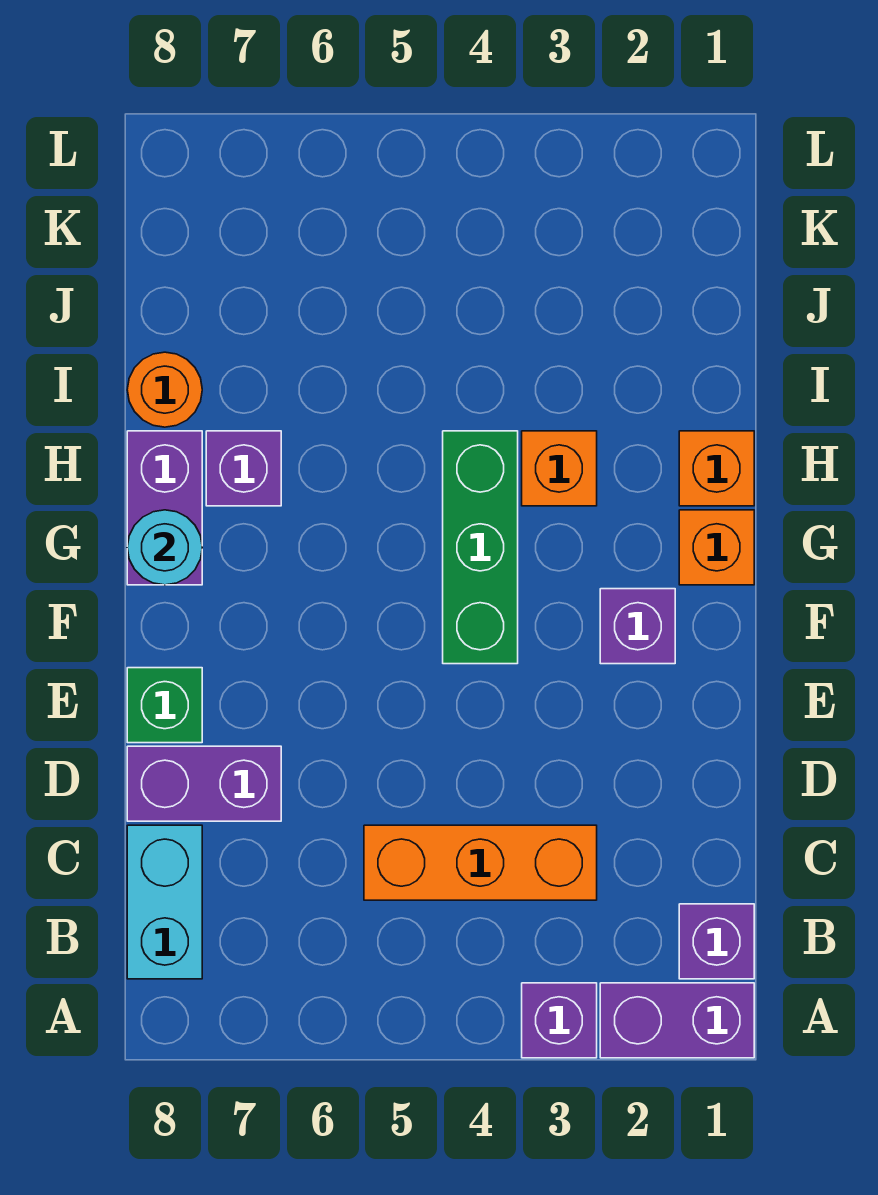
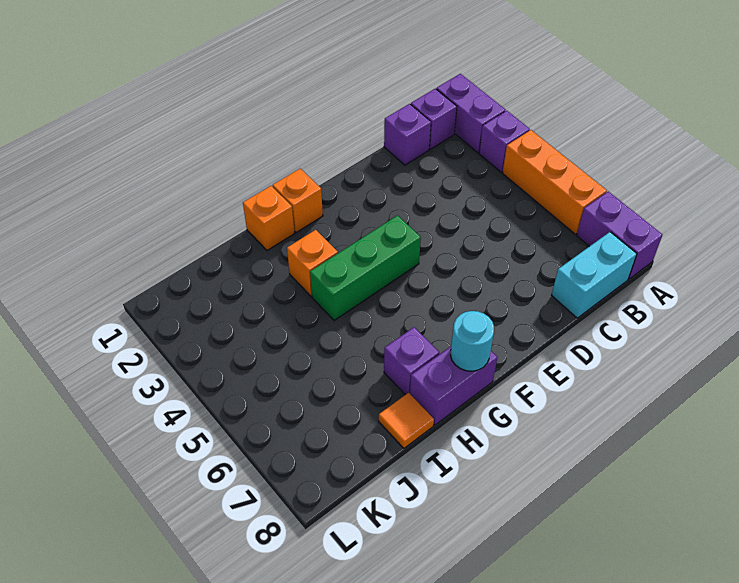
orange brick C3:C5 level 1 -> orange brick A4:A6 level 1
purple brick D7:D8 level 1 -> purple brick A7:A8 level 1
green brick E8 level 1 -> none
purple brick F2 level 1 -> purple brick C1 level 1
orange round brick I8 level 1 -> orange tile I8 level 1

